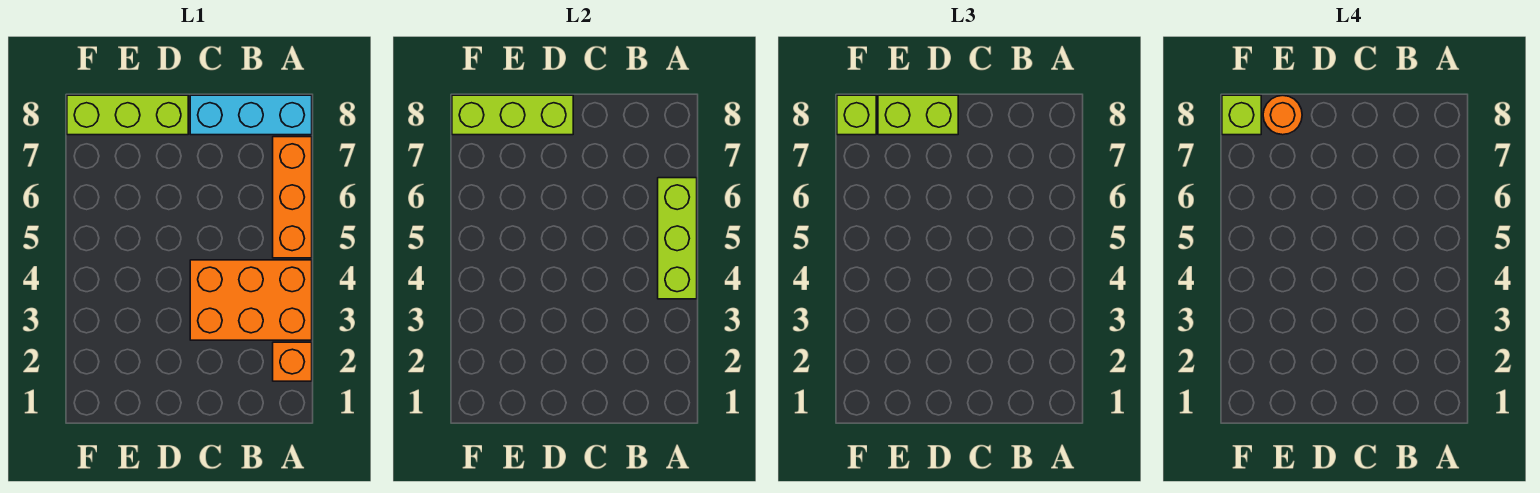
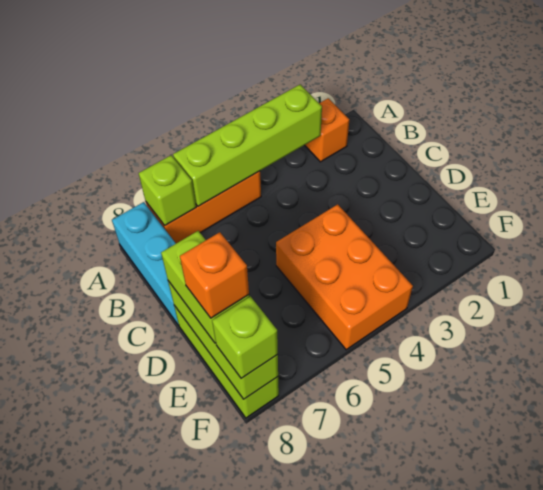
orange brick A3:C4 level 1 -> orange brick D4:F5 level 1
lime brick A4:A6 level 2 -> lime brick A3:A6 level 2
orange round brick E8 level 4 -> orange brick E8 level 4
lime brick F8 level 4 -> lime brick A7 level 2

